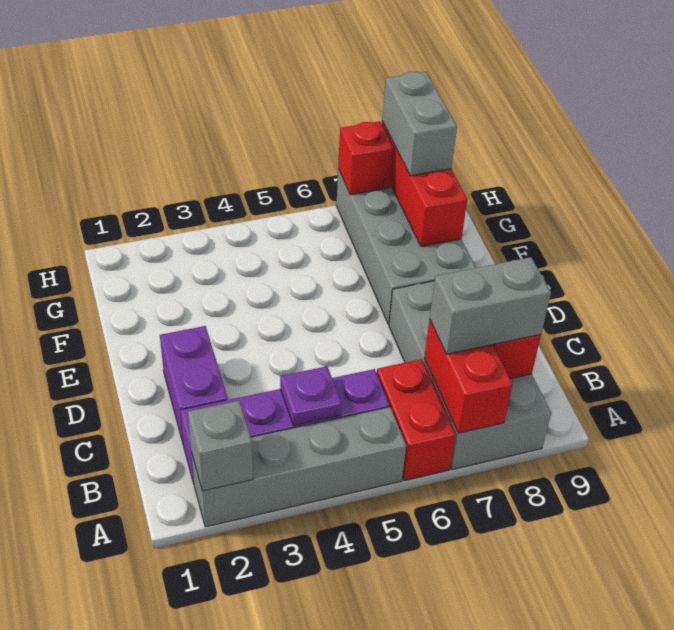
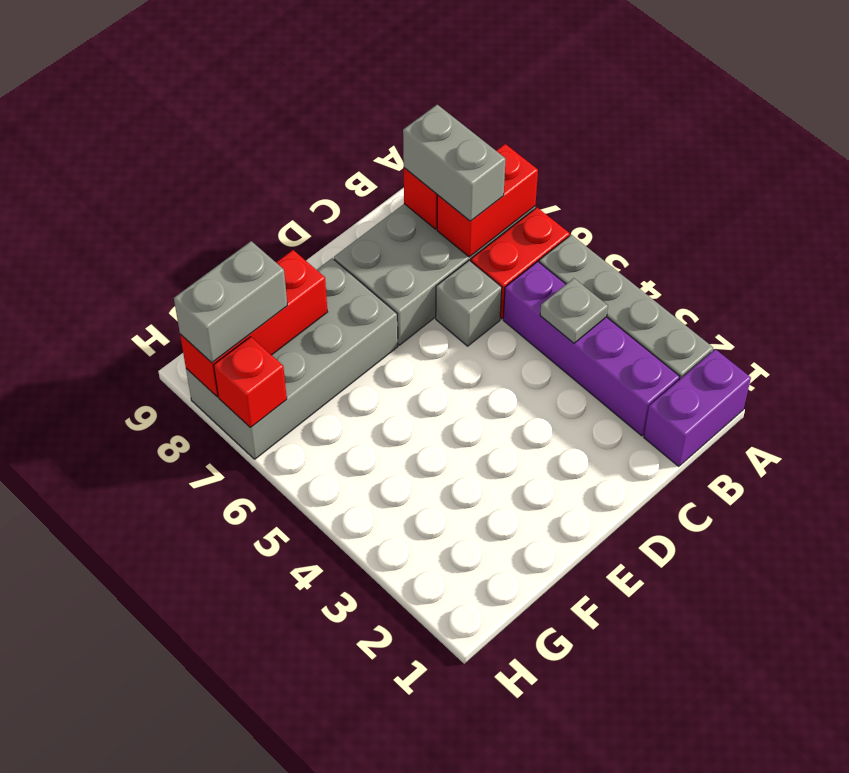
grey brick A2 level 2 -> grey brick C6 level 1
purple plate B4 level 2 -> grey plate B4 level 2
purple brick C2:D2 level 1 -> purple brick A1:B1 level 1

